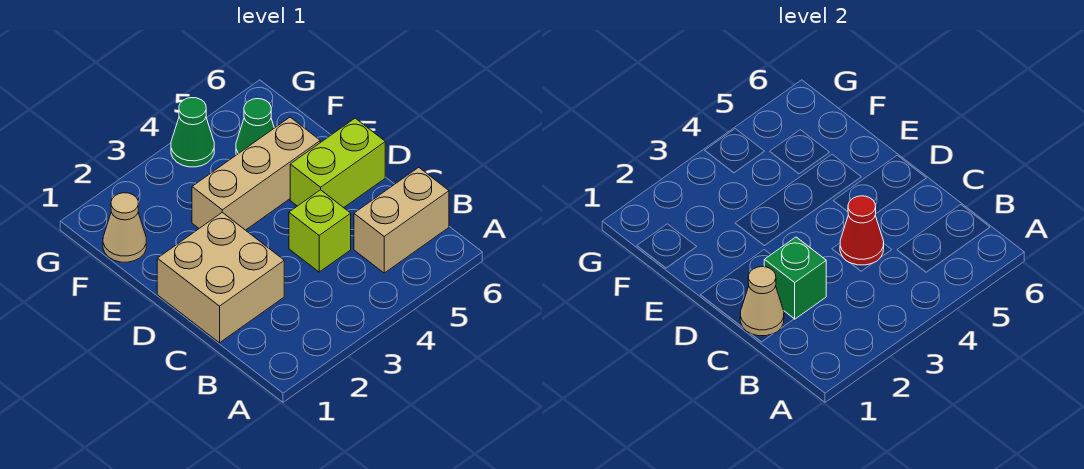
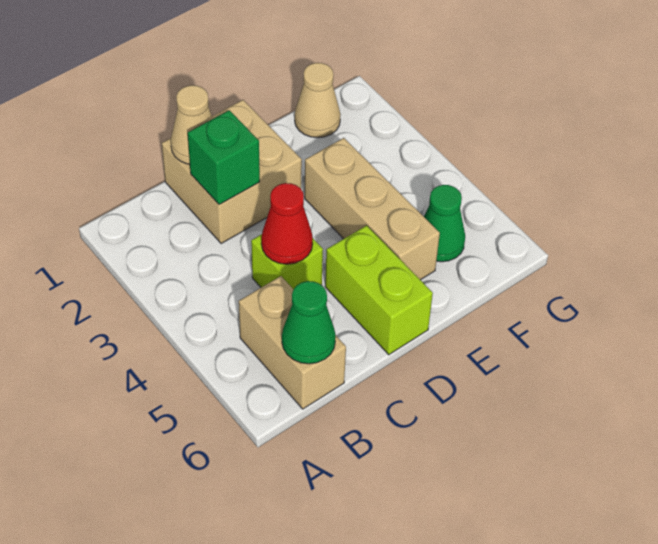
green cone G4 level 1 -> green cone B6 level 2

